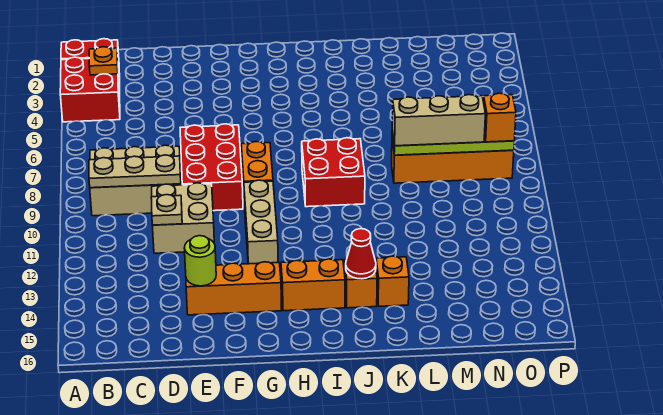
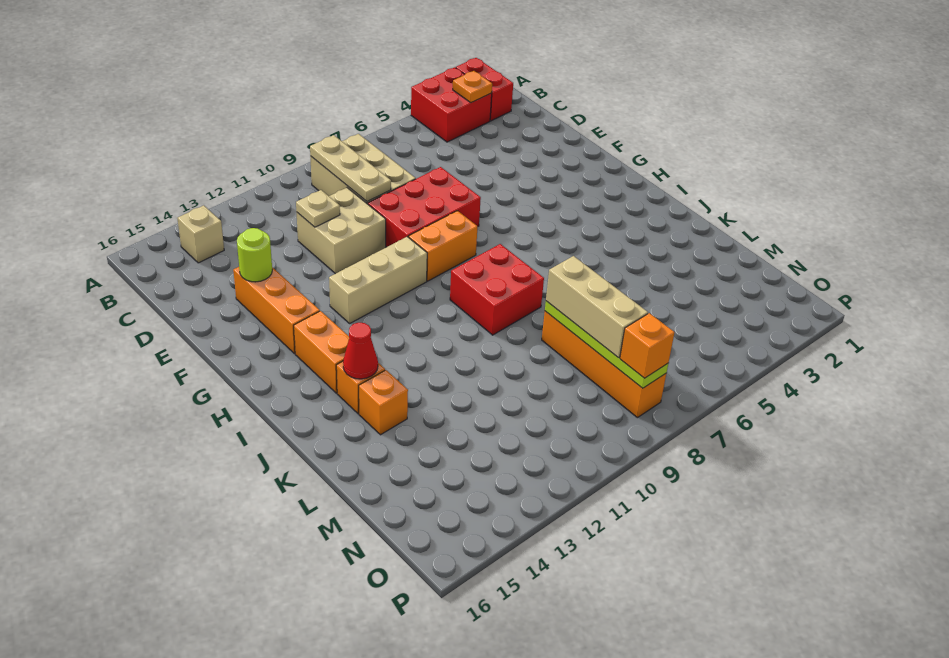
none -> tan brick B14 level 1

